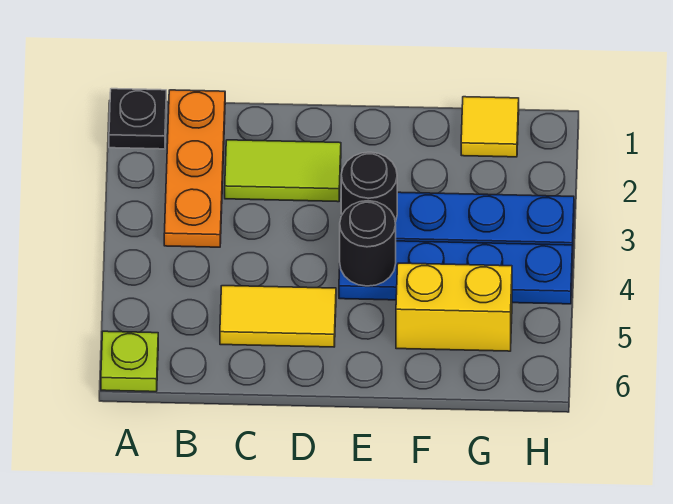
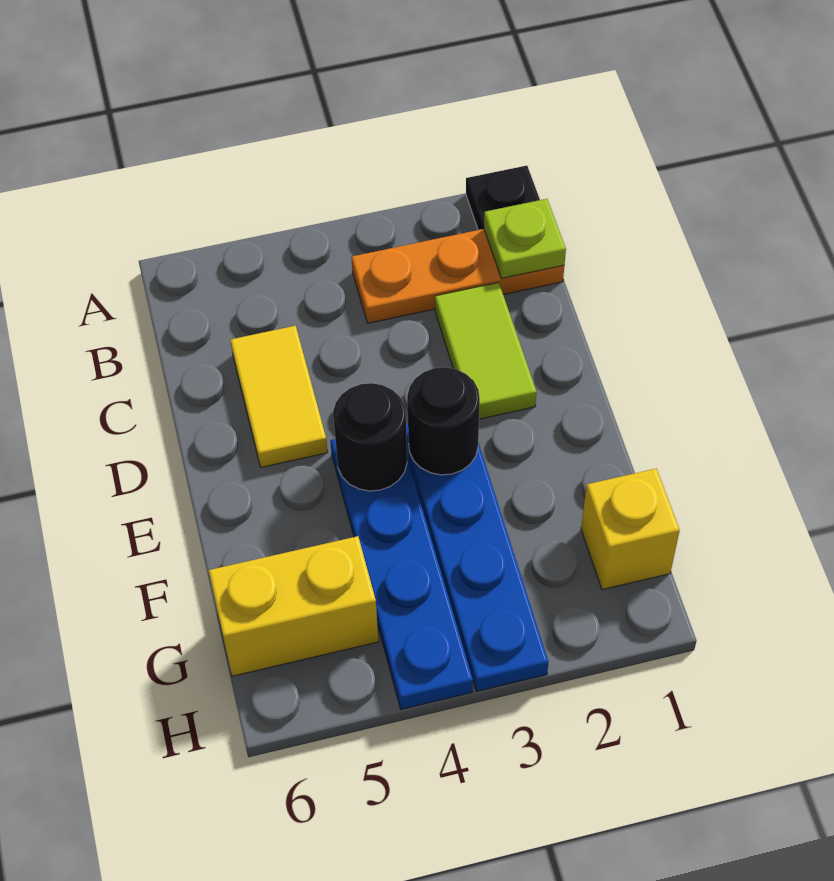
lime plate A6 level 1 -> lime plate B1 level 2
yellow brick F5:G5 level 1 -> yellow brick G5:G6 level 1
yellow tile G1 level 1 -> yellow brick G1 level 1

